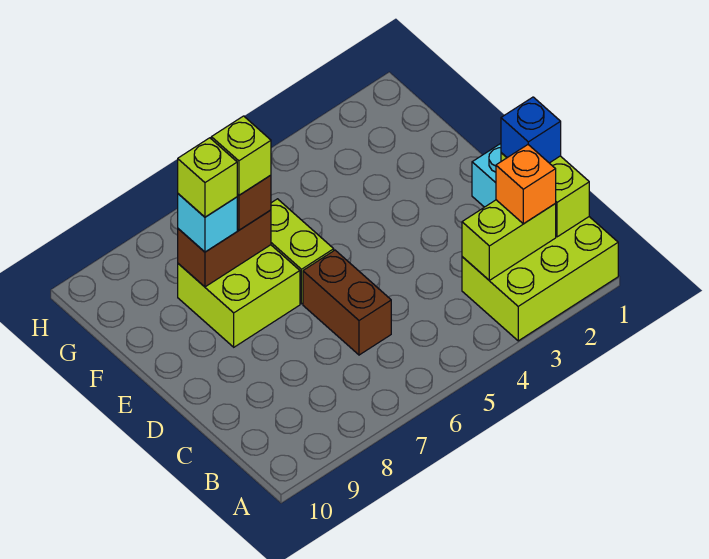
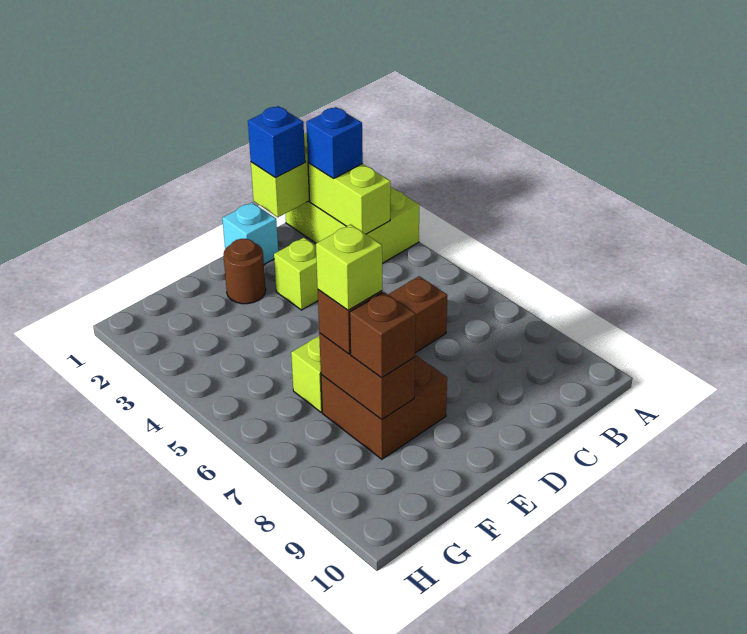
orange brick B2 level 3 -> blue brick B2 level 3
none -> brown round brick E2 level 1
lime brick E7:F8 level 1 -> brown brick E7:F8 level 1
cyan brick F8 level 3 -> brown brick F8 level 3
lime brick F8 level 4 -> lime brick D3 level 1

